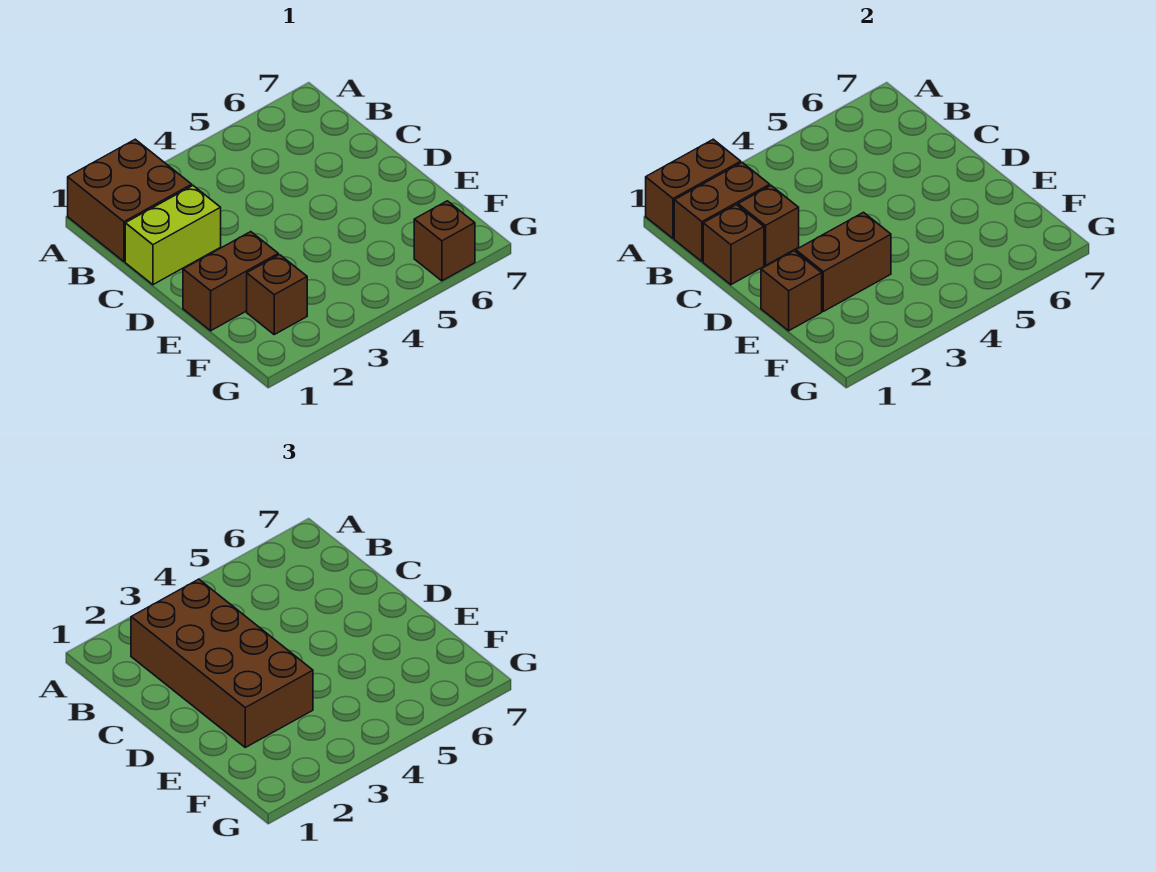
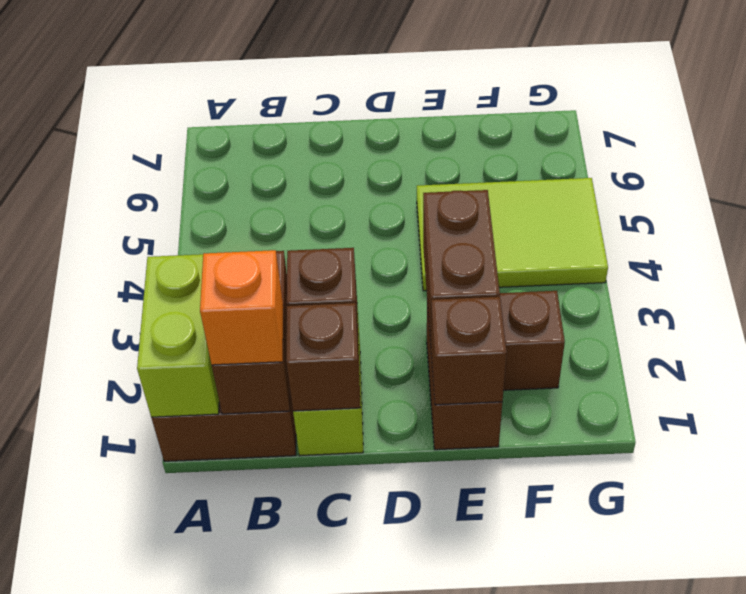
brown brick A1:A2 level 2 -> lime brick A1:A2 level 2
none -> orange brick B1 level 3
brown brick B2:E3 level 3 -> none
none -> lime tile E4:G5 level 1
brown brick G6 level 1 -> none

